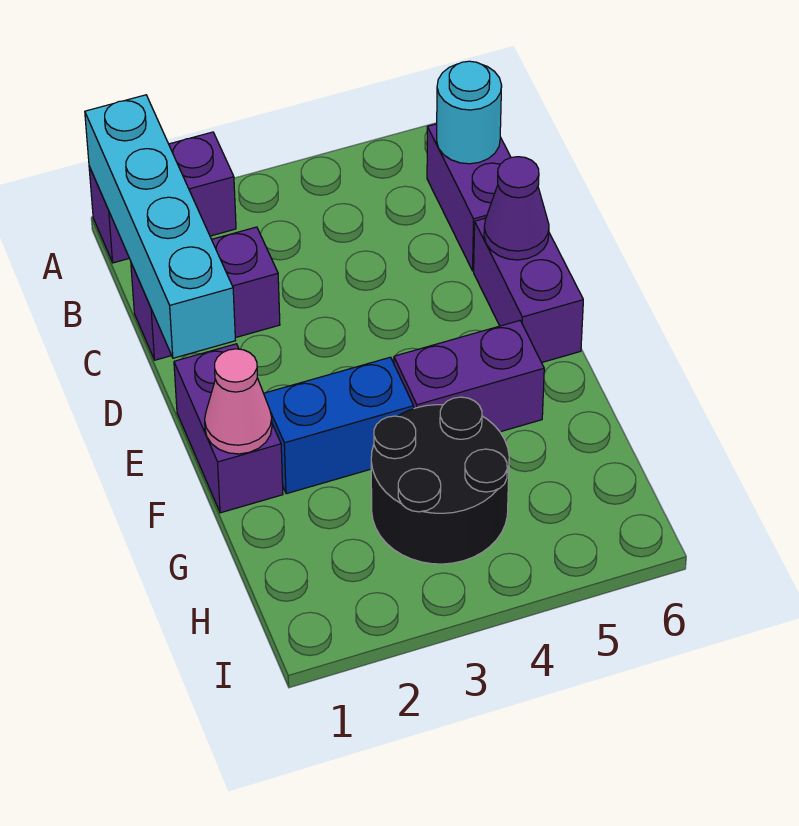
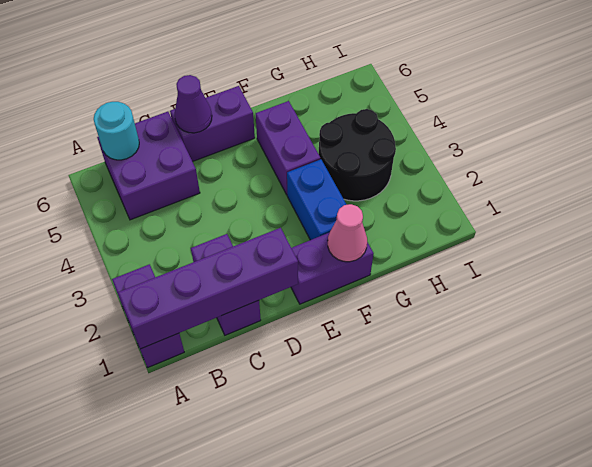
cyan brick A1:D1 level 2 -> purple brick A1:D1 level 2
purple brick B6:C6 level 1 -> purple brick B5:C6 level 1

